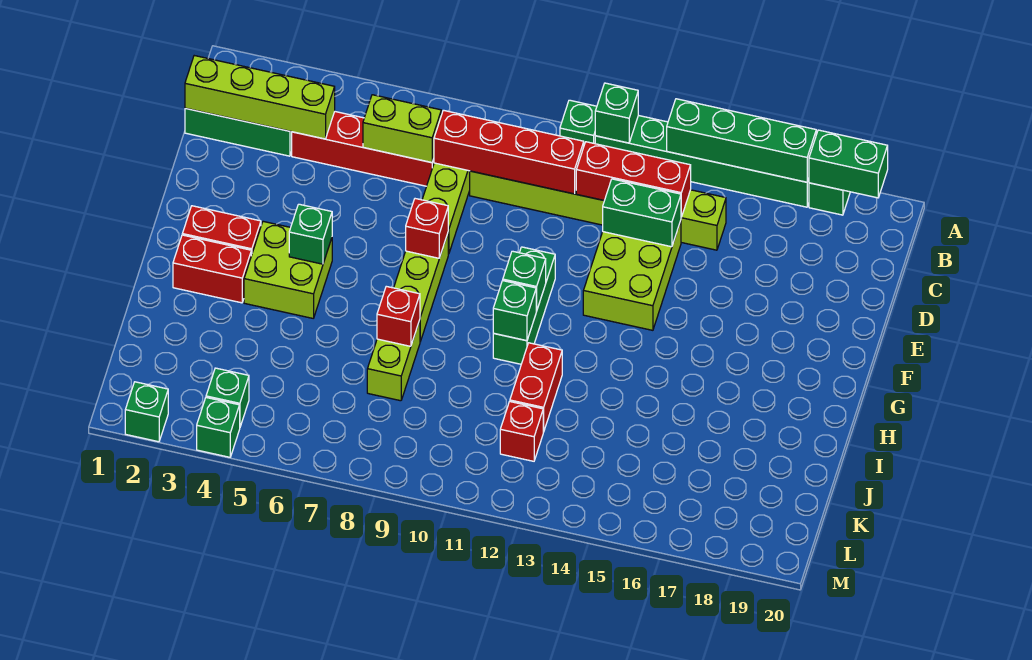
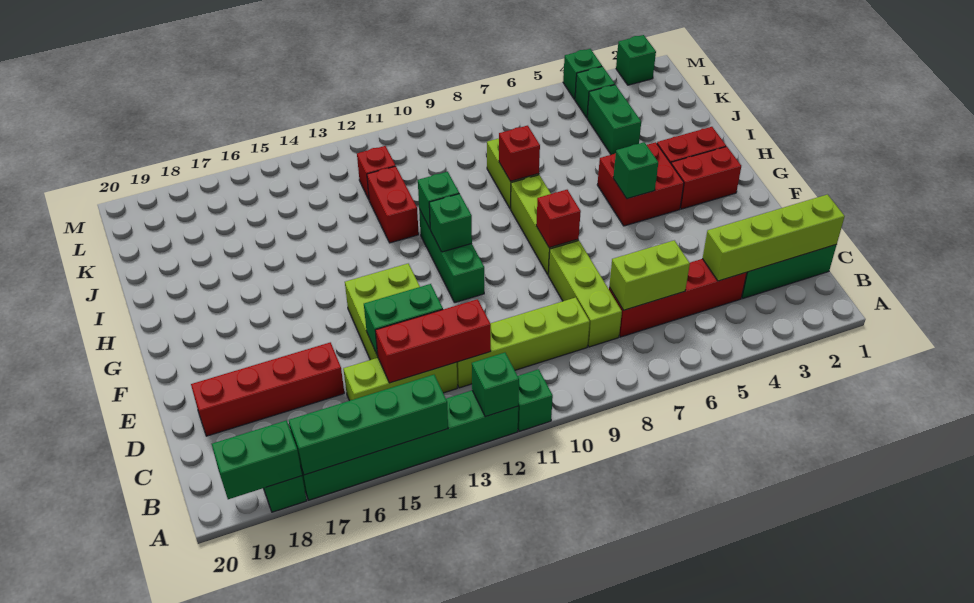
red brick C8:C11 level 2 -> red brick D16:D19 level 1
lime brick G4:H5 level 1 -> red brick G4:H5 level 1
none -> green brick J4:K4 level 1

